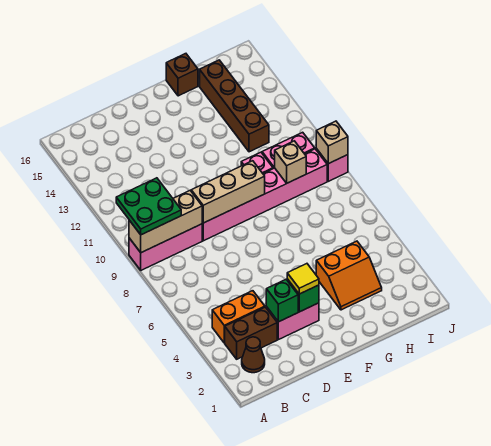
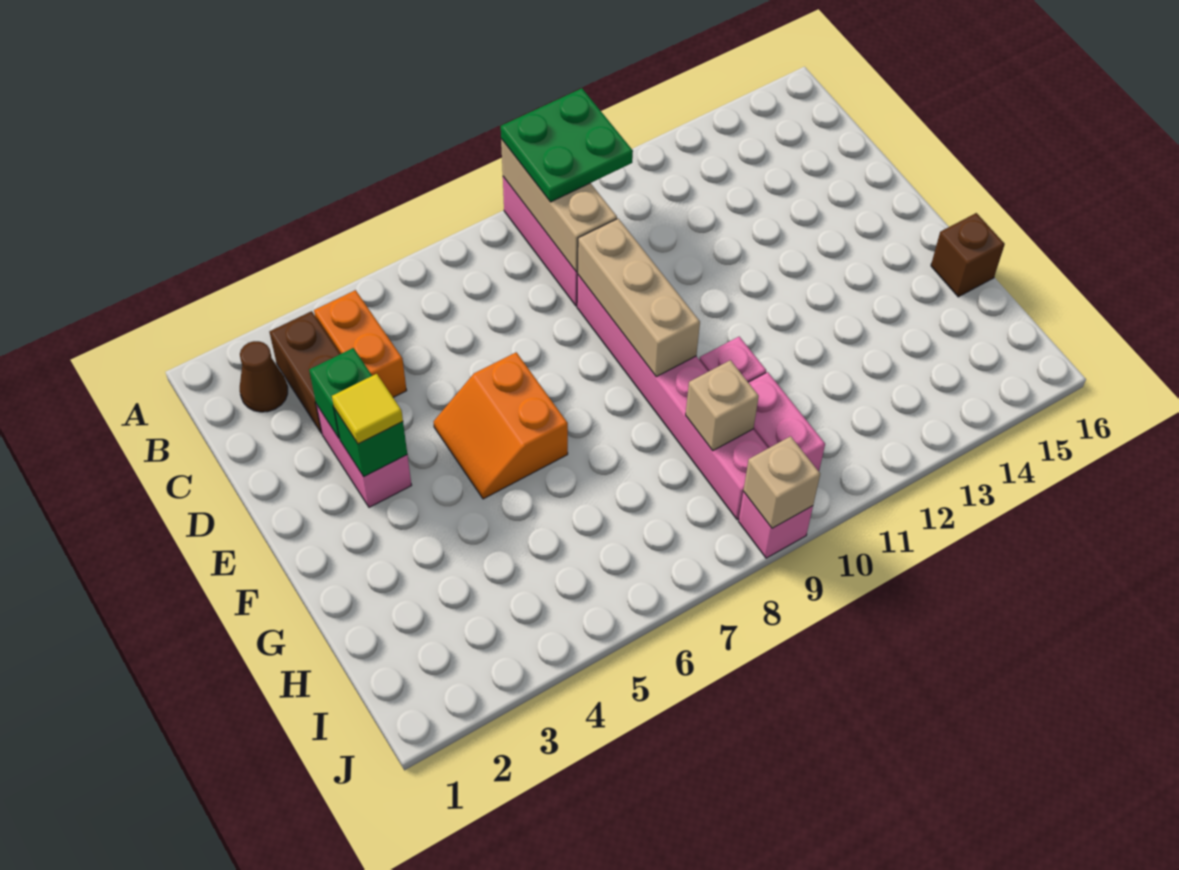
orange slope G3:H4 level 1 top 4 -> orange slope E5:F6 level 1 top 6
brown brick H12:H15 level 1 -> none

